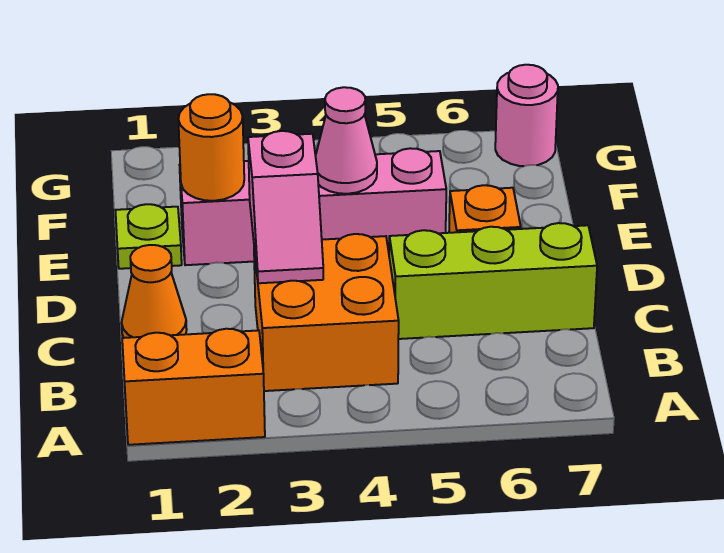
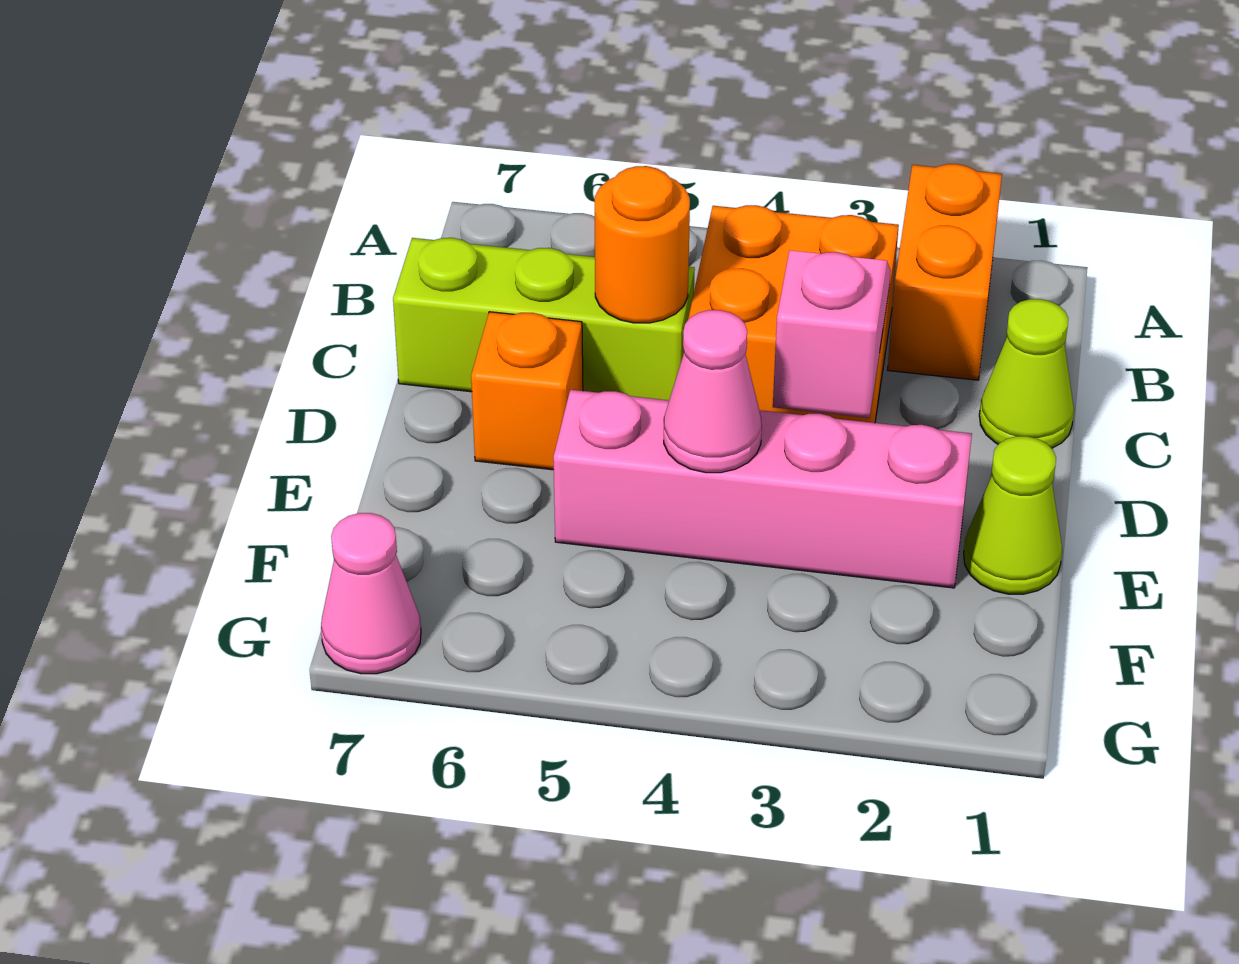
orange brick A1:A2 level 1 -> orange brick A2:B2 level 1
orange cone C1 level 1 -> lime cone C1 level 1
lime plate E1 level 1 -> lime cone E1 level 1
orange round brick E2 level 2 -> orange round brick C5 level 2
pink round brick G7 level 1 -> pink cone G7 level 1

